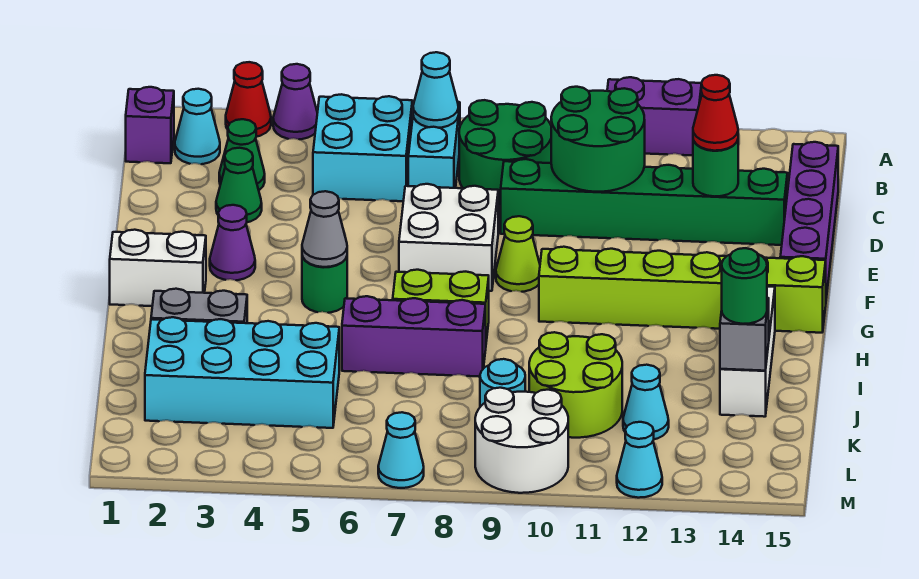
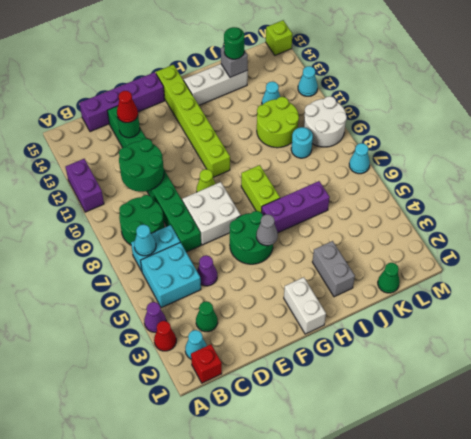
purple brick B1 level 1 -> red brick B1 level 1
green cone D3 level 1 -> green cone K1 level 1
green brick D9:D14 level 1 -> green brick D7:D14 level 1
purple cone F3 level 1 -> purple cone D5 level 1
green round brick G5 level 1 -> green round brick F5:G6 level 1
purple brick I6:I8 level 1 -> purple brick H6:J6 level 1
cyan brick J2:K5 level 1 -> none
none -> lime brick M15 level 1

